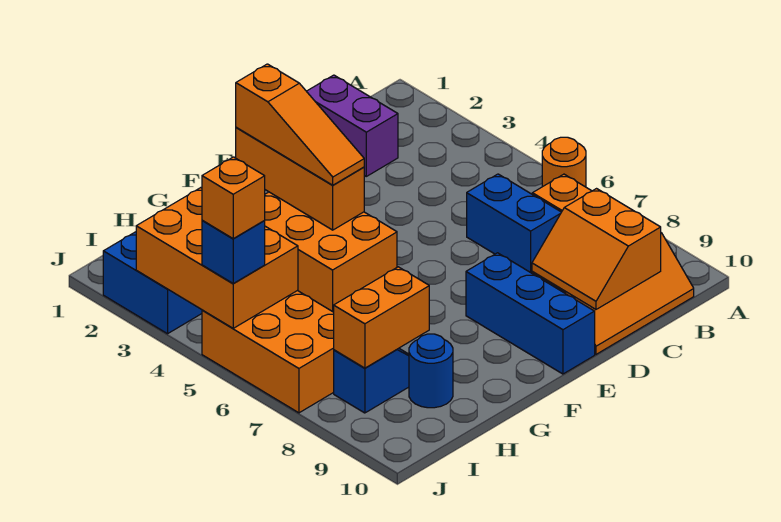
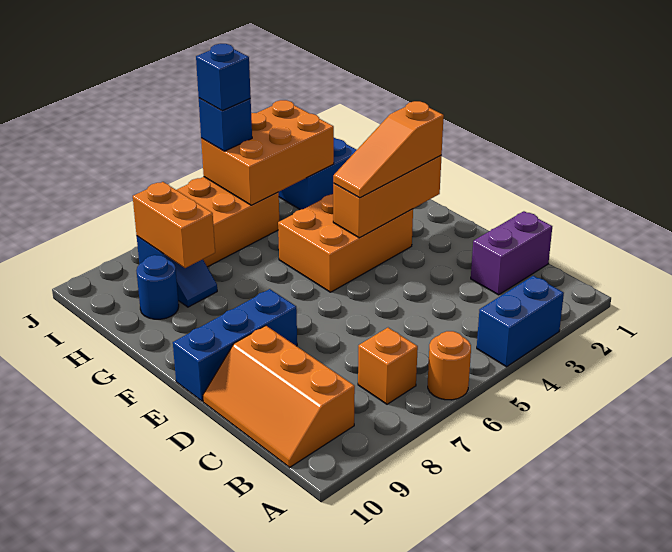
blue brick C6:C7 level 1 -> blue brick A3:A4 level 1
orange slope C9:D10 level 2 top C -> none
orange brick J5 level 4 -> blue brick J5 level 4

